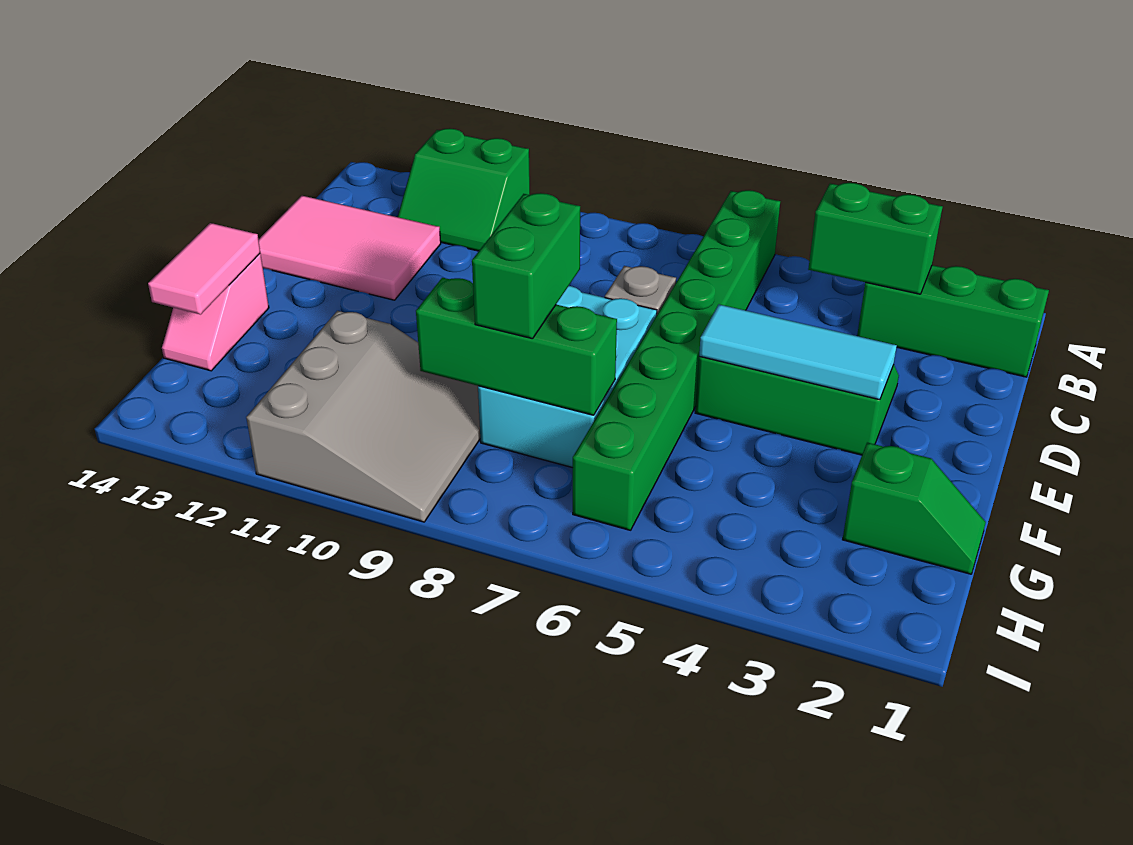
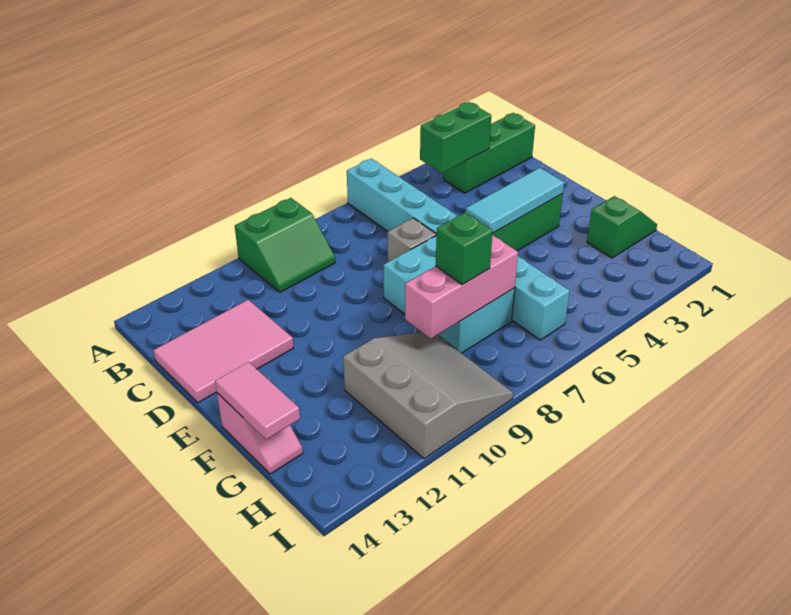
green brick A6:H6 level 1 -> cyan brick A6:H6 level 1
green slope A11:B12 level 1 top A -> green slope A9:B10 level 1 top A
green brick F8:G8 level 3 -> green brick G8 level 3
green brick G7:G9 level 2 -> pink brick G7:G9 level 2

